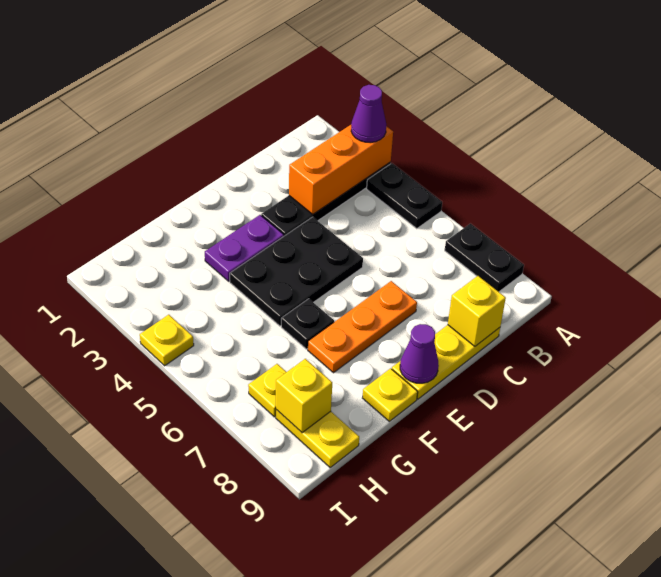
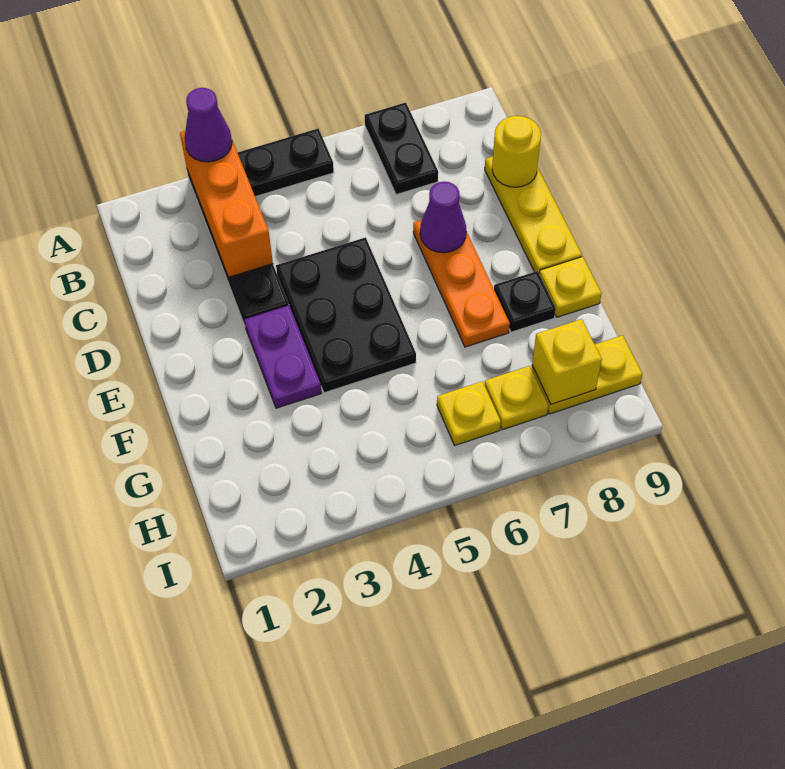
black plate A7:A8 level 1 -> black plate A7:B7 level 1
yellow brick C9 level 2 -> yellow round brick C9 level 2
purple cone E9 level 2 -> purple cone D7 level 2
black plate F6 level 1 -> black plate F8 level 1
yellow plate I4 level 1 -> yellow plate H6 level 1

